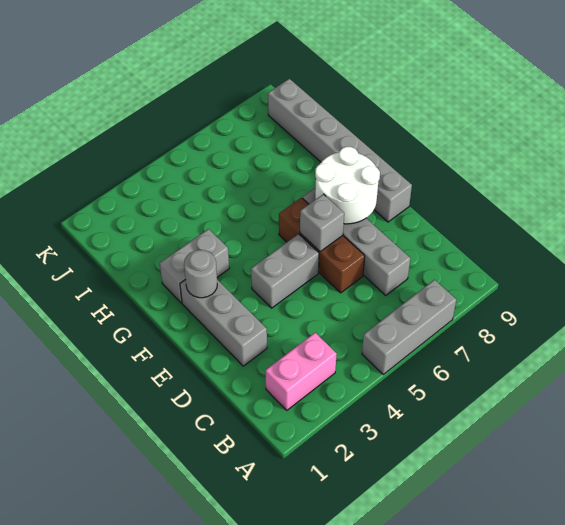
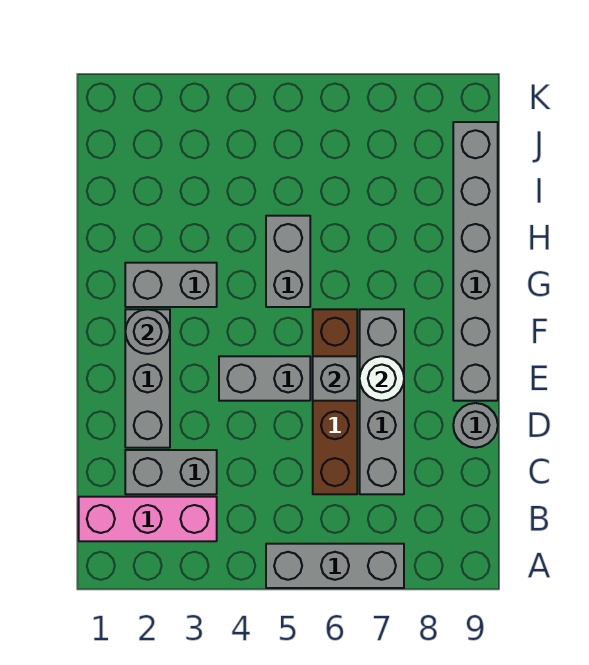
pink brick B2:B3 level 1 -> pink brick B1:B3 level 1
none -> grey brick C2:C3 level 1
brown brick D6:F6 level 1 -> brown brick C6:F6 level 1
none -> grey round brick D9 level 1
white round brick E7:F8 level 2 -> white round brick E7 level 2
none -> grey brick G5:H5 level 1

